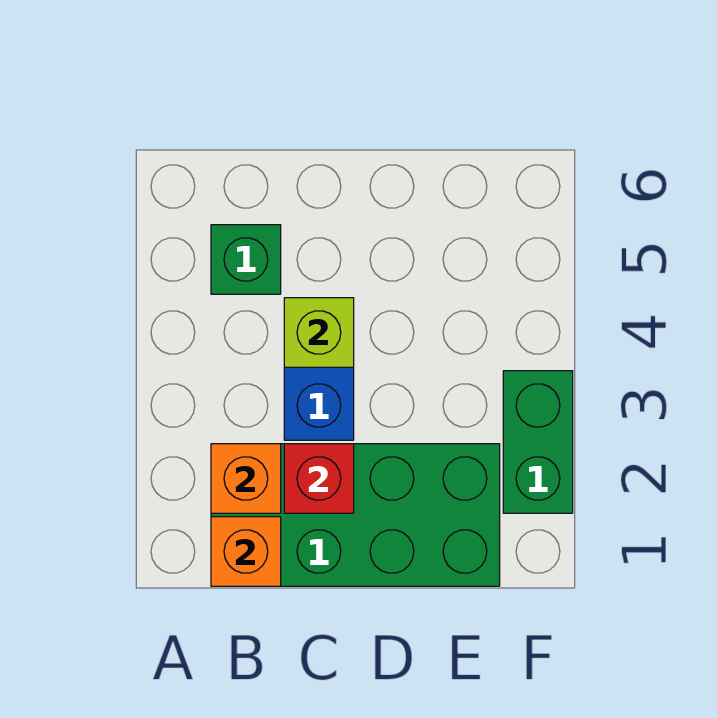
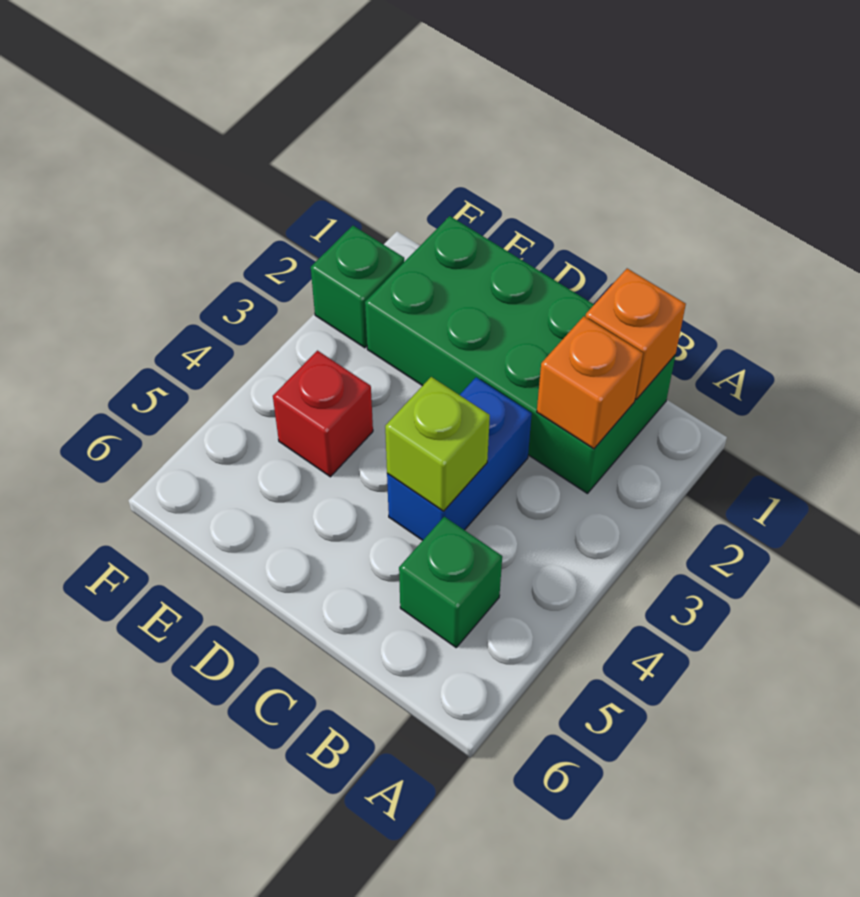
red brick C2 level 2 -> red brick E4 level 1
green brick F2:F3 level 1 -> green brick F2 level 1

